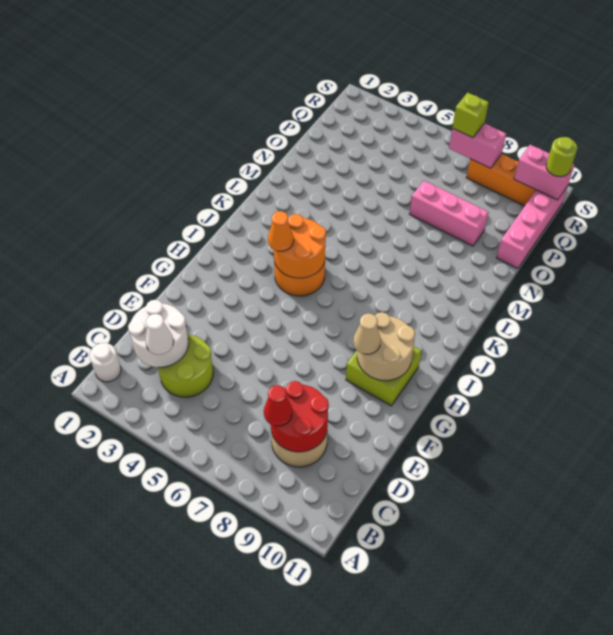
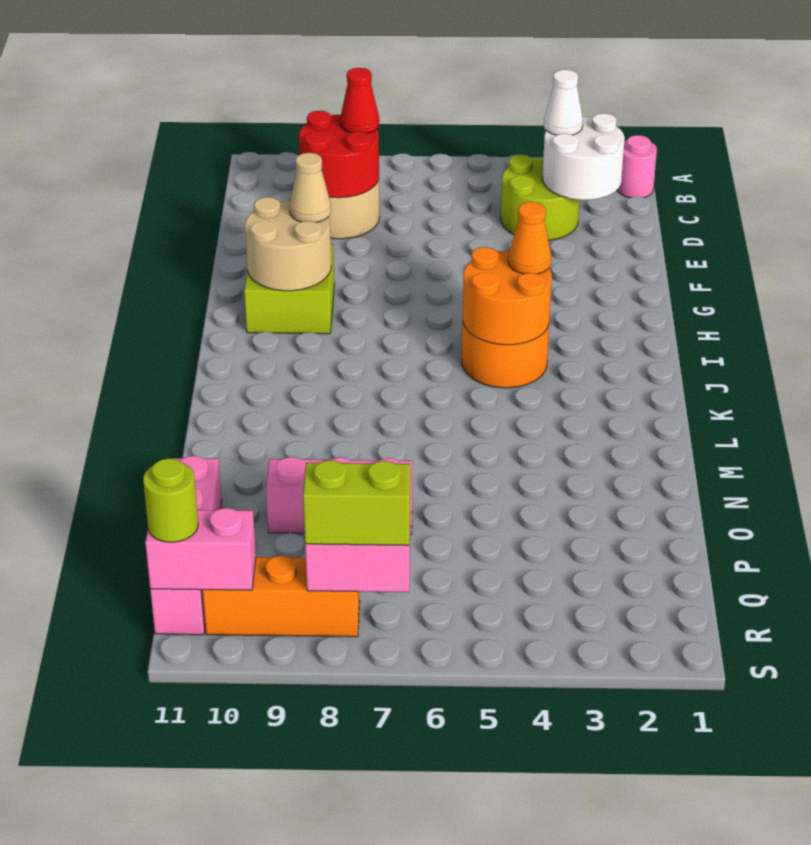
white round brick B1 level 1 -> pink round brick B1 level 1
lime brick R7 level 3 -> lime brick R7:R8 level 3

